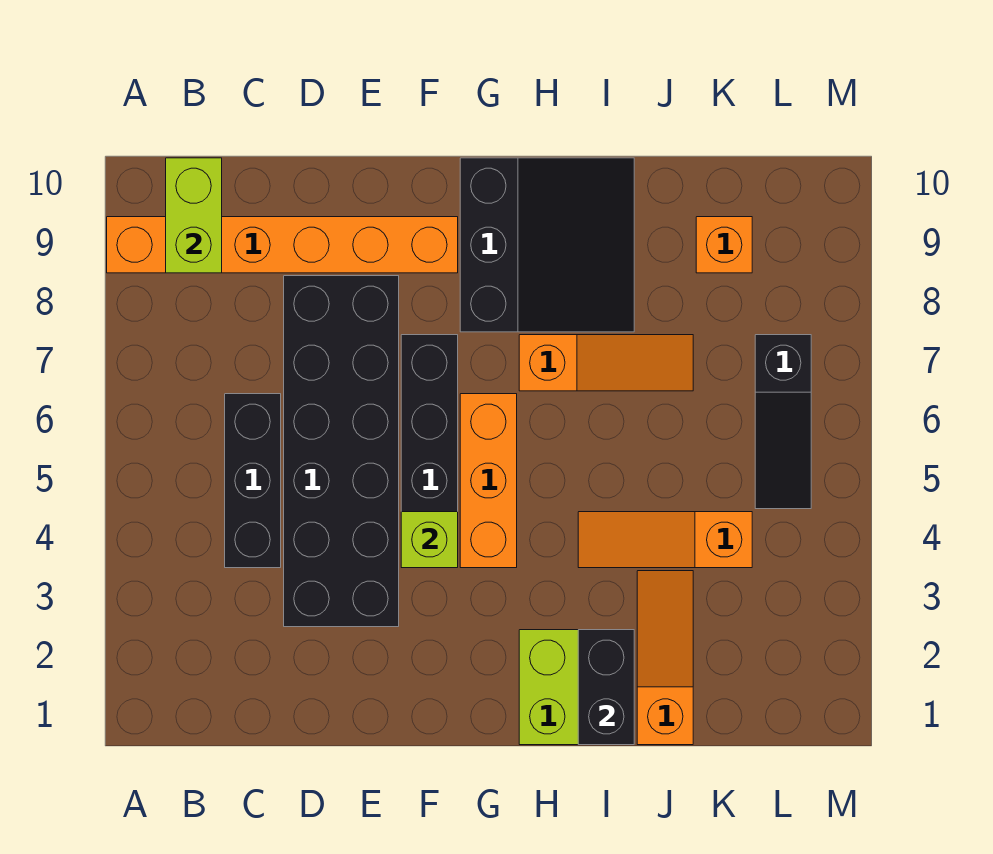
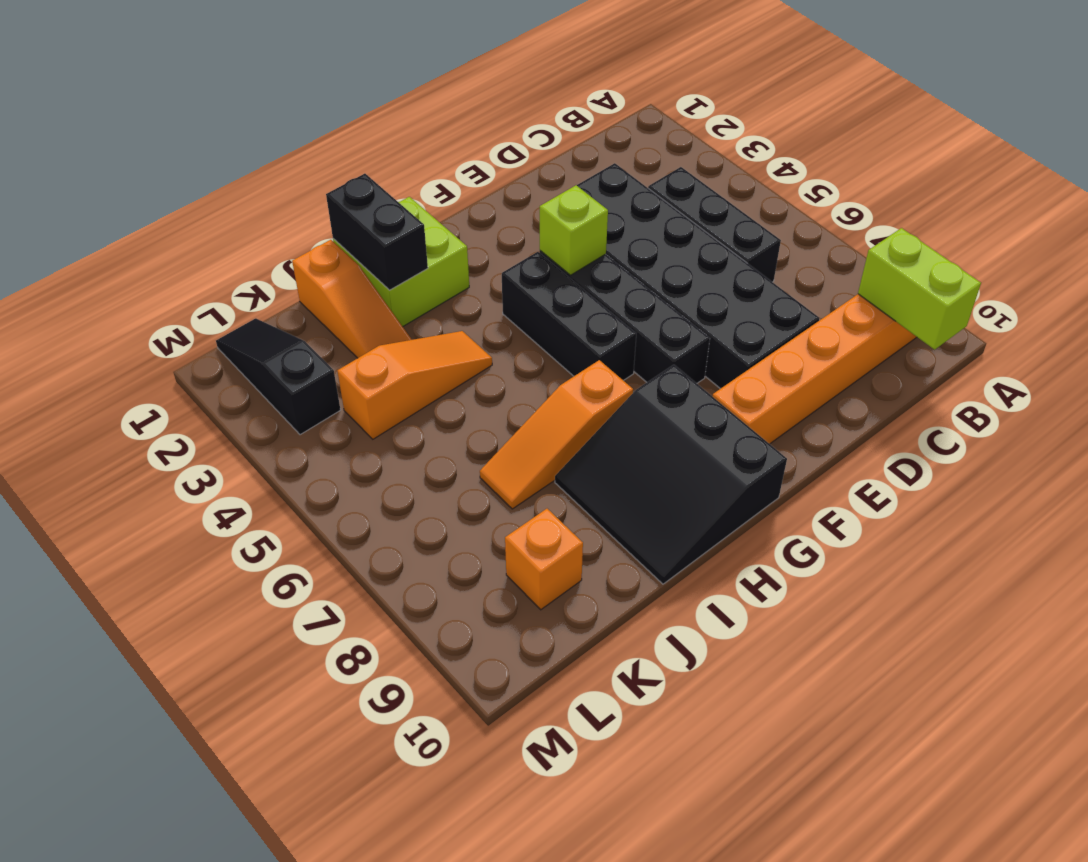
orange brick G4:G6 level 1 -> black brick G4:G6 level 1
black slope L5:L7 level 1 top 7 -> black slope L1:L3 level 1 top 3

